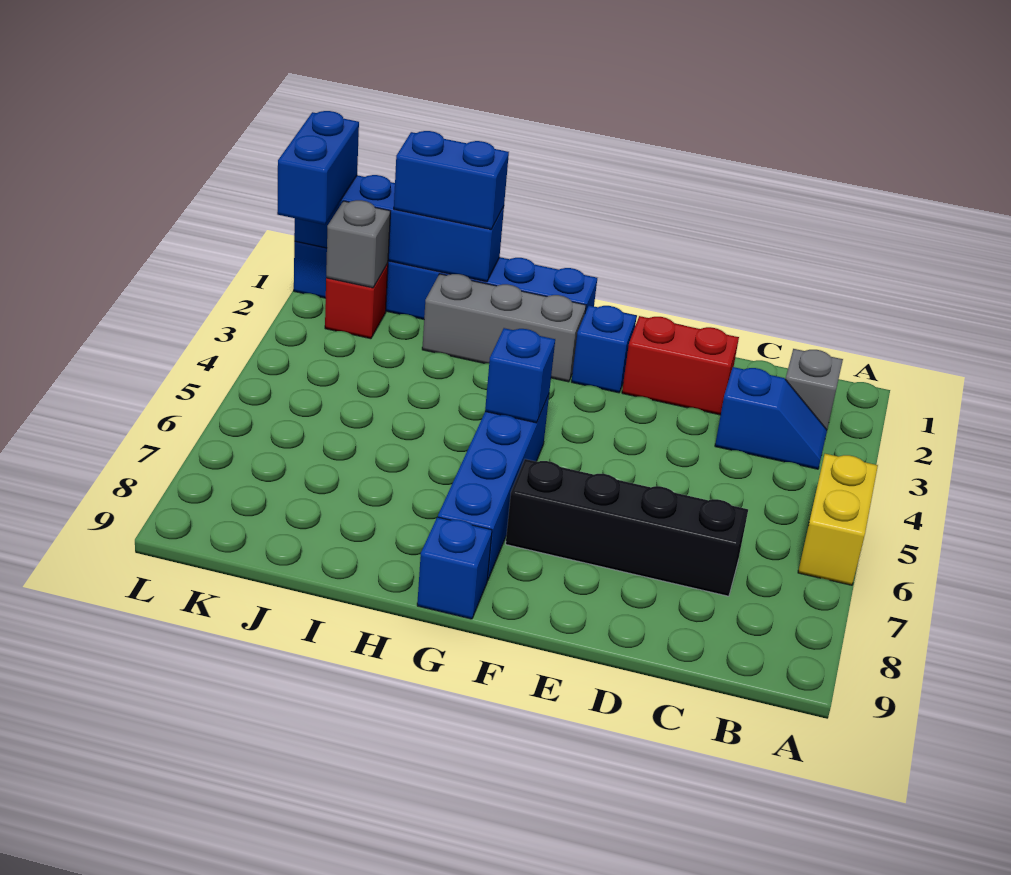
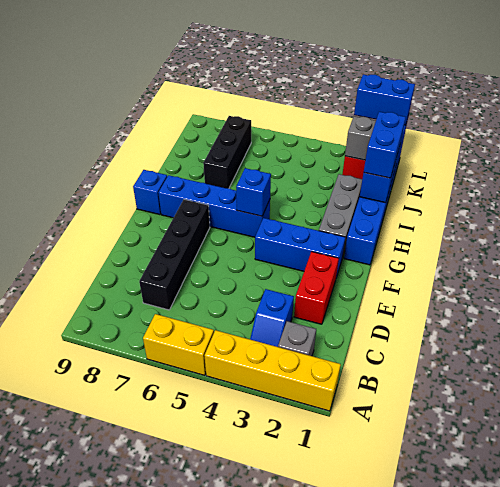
none -> yellow brick A1:A4 level 1
blue brick F2 level 1 -> blue brick F2:F4 level 1
none -> black brick I7:K7 level 1

